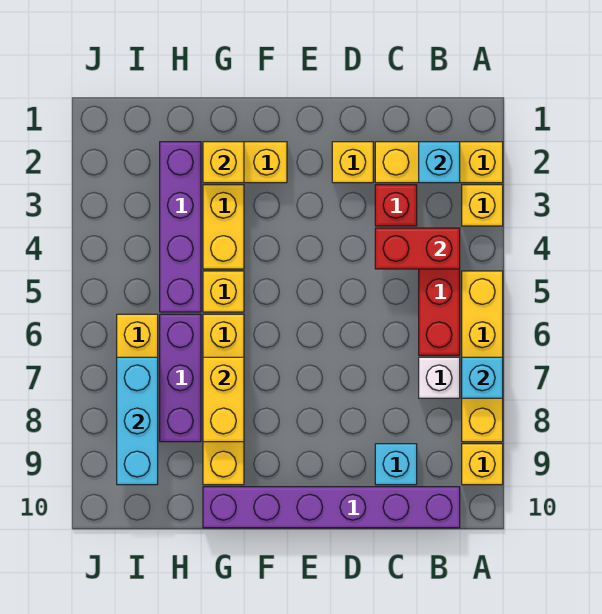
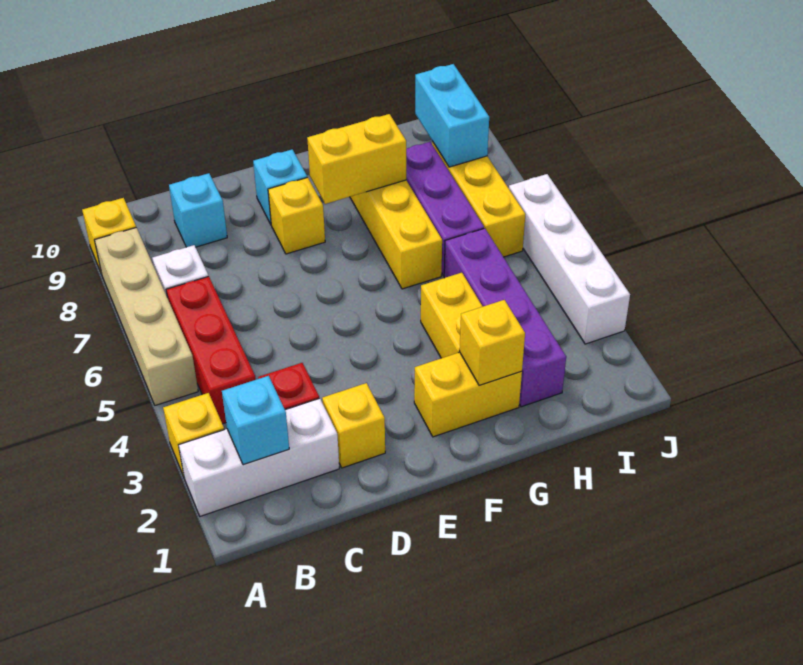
yellow brick A2:C2 level 1 -> white brick A2:C2 level 1
yellow brick A5:A8 level 1 -> tan brick A5:A8 level 1
cyan brick A7 level 2 -> cyan brick E9 level 1
red brick B4:C4 level 2 -> none
purple brick B10:G10 level 1 -> none
yellow brick G5 level 1 -> yellow brick E8 level 1
yellow brick G7:G8 level 2 -> yellow brick F8:G8 level 2
cyan brick I7:I9 level 2 -> cyan brick I8:I9 level 2
none -> white brick J3:J6 level 1

